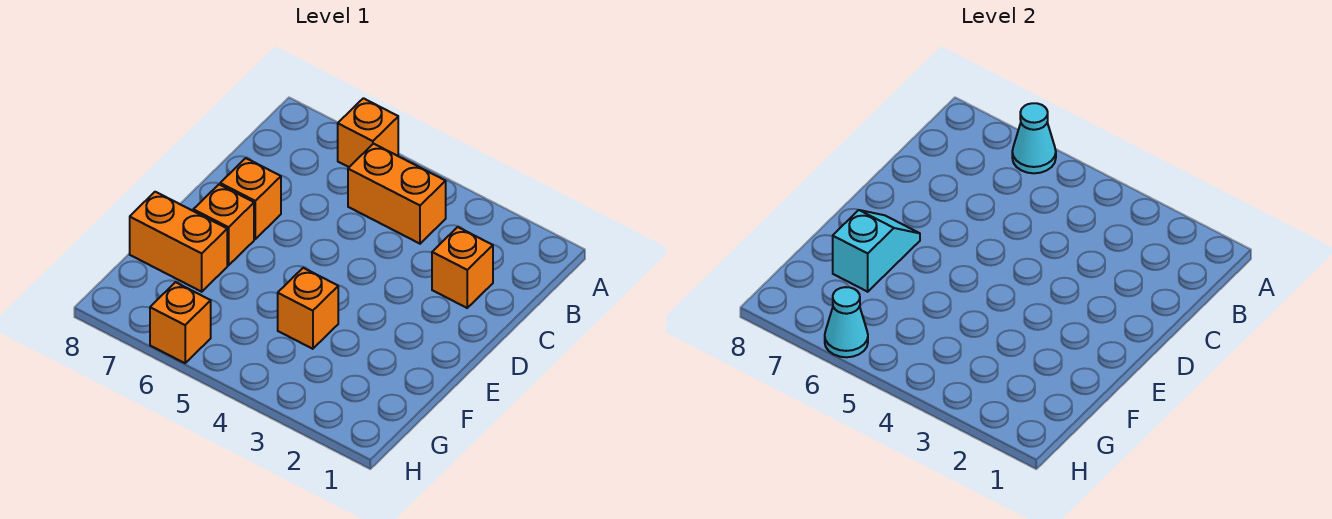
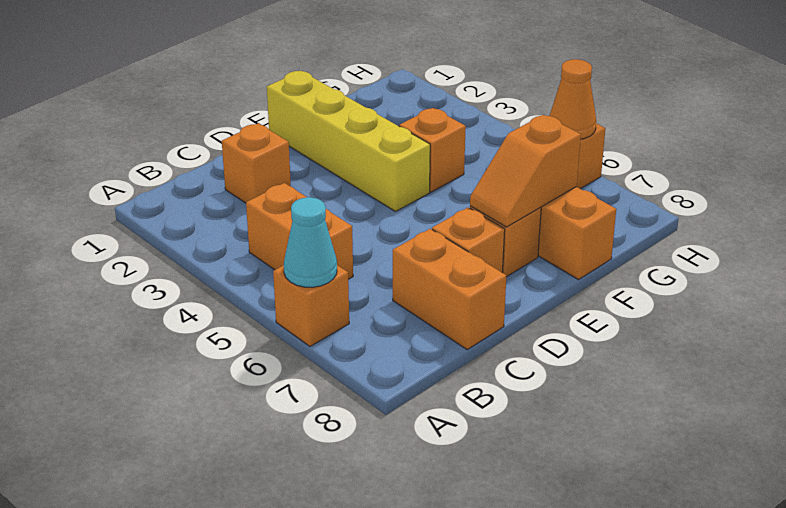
none -> orange brick C7:C8 level 1
none -> yellow brick E1:E4 level 1
cyan slope E7:F7 level 2 top F -> orange slope E7:F7 level 2 top F
cyan cone H6 level 2 -> orange cone H6 level 2

